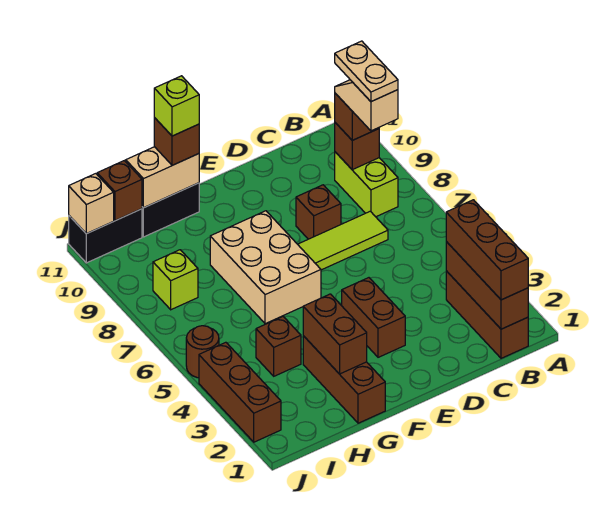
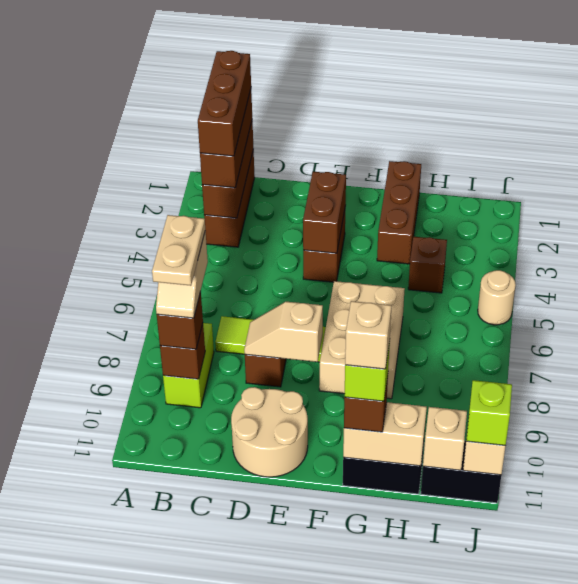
none -> tan slope D8:E8 level 2 top E
none -> tan round brick D10:E11 level 1
brown brick G2:G3 level 2 -> brown brick E3:E4 level 2
none -> tan brick G11 level 5
lime brick I8 level 1 -> lime brick J11 level 3
brown brick I11 level 2 -> tan brick I11 level 2
brown brick J2:J4 level 1 -> brown brick B1:B3 level 4
brown round brick J5 level 1 -> tan round brick J5 level 1

